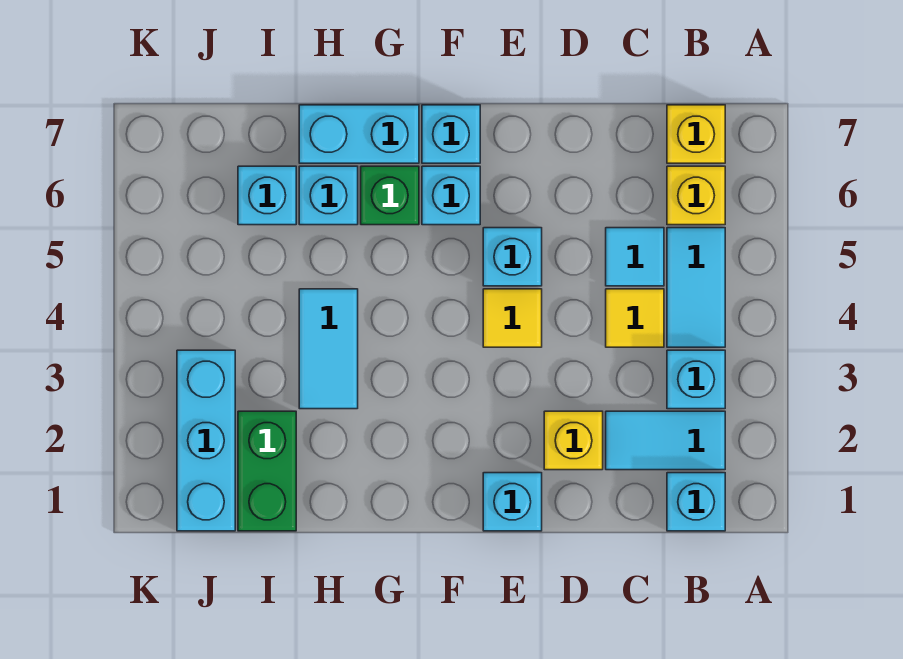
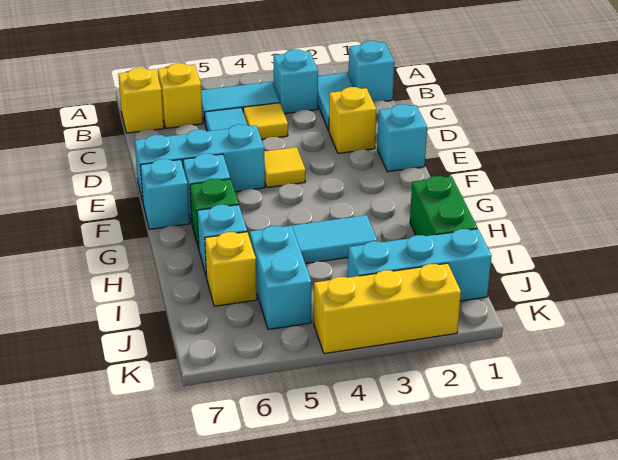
cyan brick E5 level 1 -> cyan brick E5:E7 level 1
cyan brick G7:H7 level 1 -> cyan brick I5:J5 level 1
green brick I1:I2 level 1 -> green brick H1:I1 level 1
cyan brick I6 level 1 -> yellow brick I6 level 1
none -> yellow brick K2:K4 level 1

